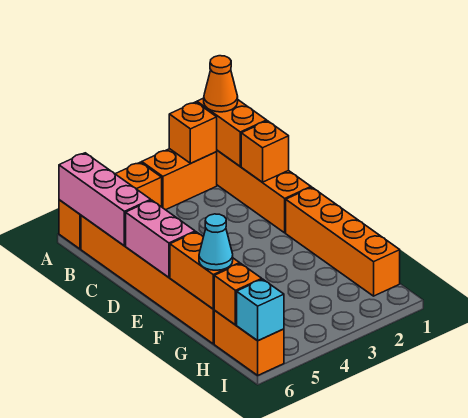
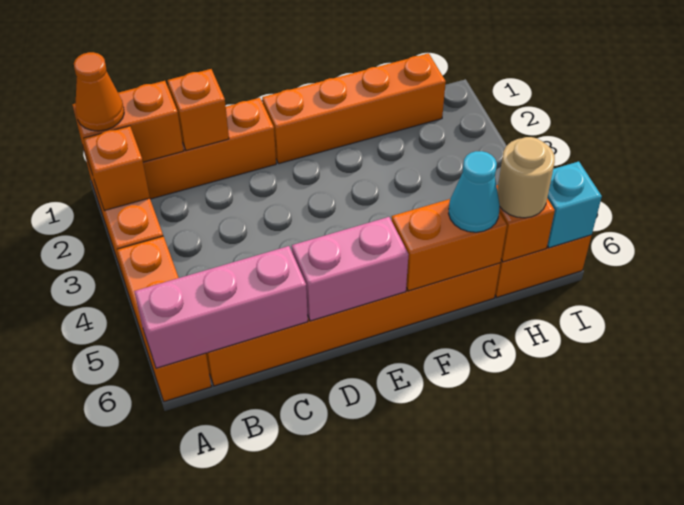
none -> tan round brick H6 level 3

